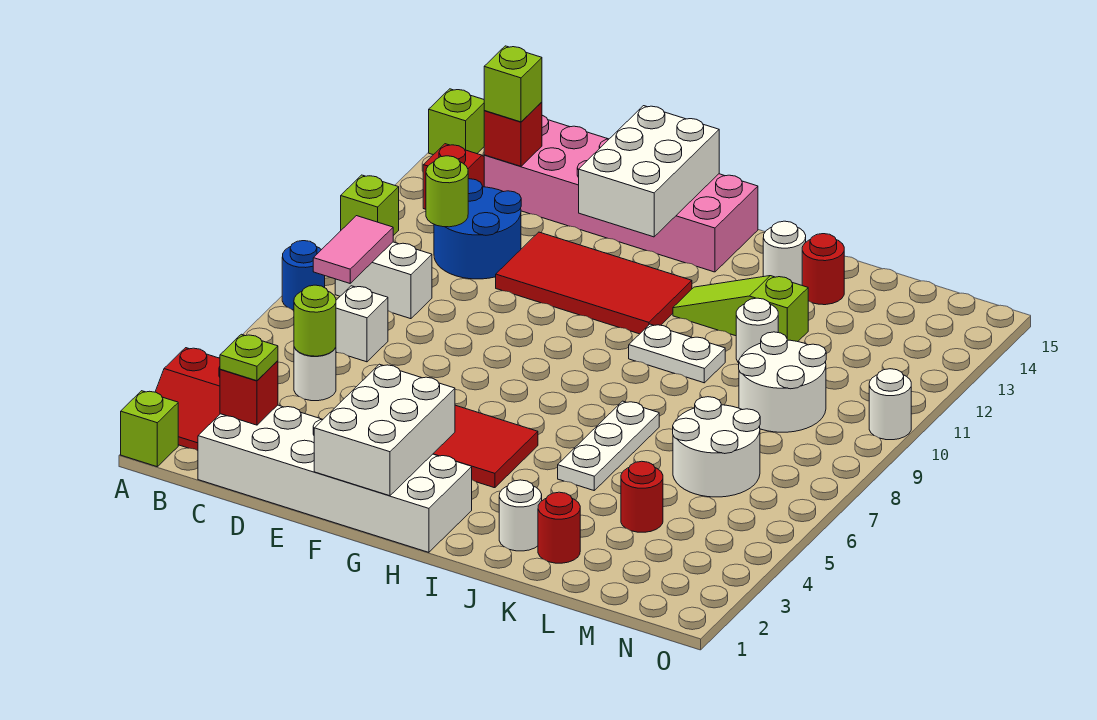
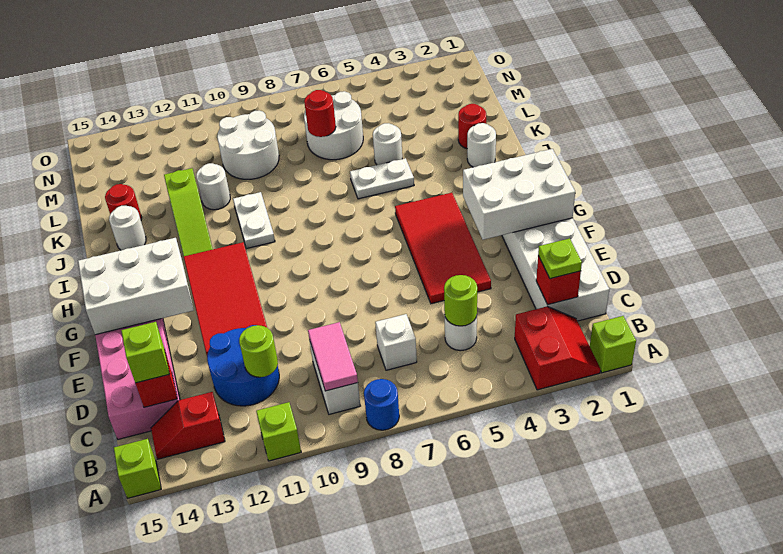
pink tile B8:B9 level 2 -> pink tile B9:C9 level 2
white plate J5:J7 level 1 -> white plate J5:J6 level 1
red round brick L4 level 1 -> red round brick L7 level 2
white round brick O10 level 1 -> white round brick K5 level 1

